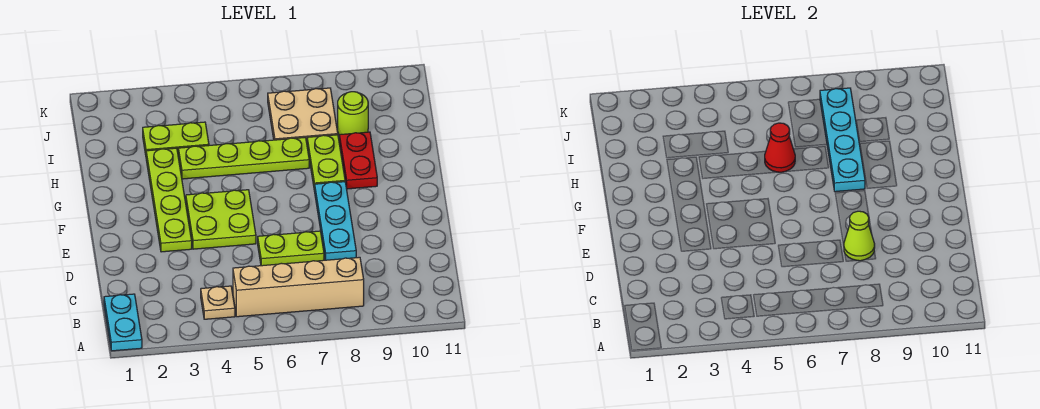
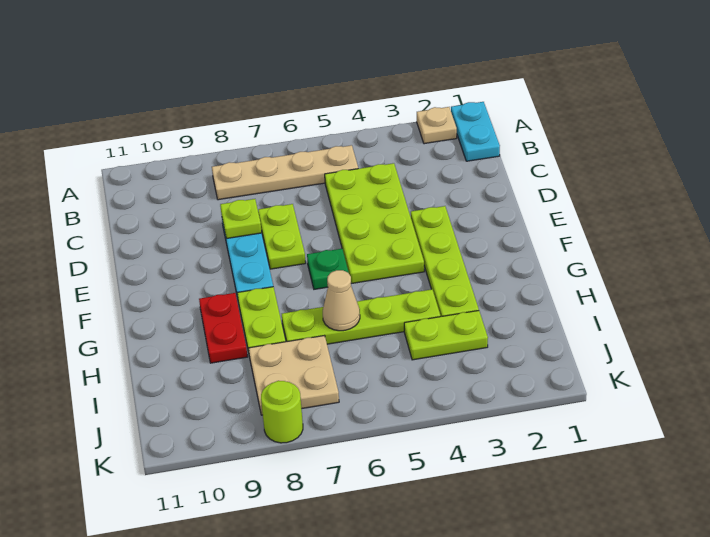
tan plate B4 level 1 -> tan plate A2 level 1
tan brick B5:B8 level 1 -> tan plate B5:B8 level 1
lime plate D6:D7 level 1 -> lime plate D7:E7 level 1
lime cone D8 level 2 -> lime plate D8 level 2
lime plate E4:F5 level 1 -> lime plate C4:F5 level 1
none -> green plate F6 level 1
cyan plate G8:J8 level 2 -> none
red cone H6 level 2 -> tan cone H6 level 2
lime round brick I9 level 1 -> lime round brick K8 level 1

